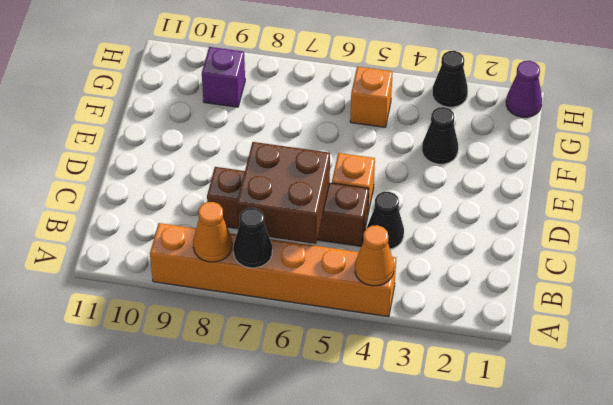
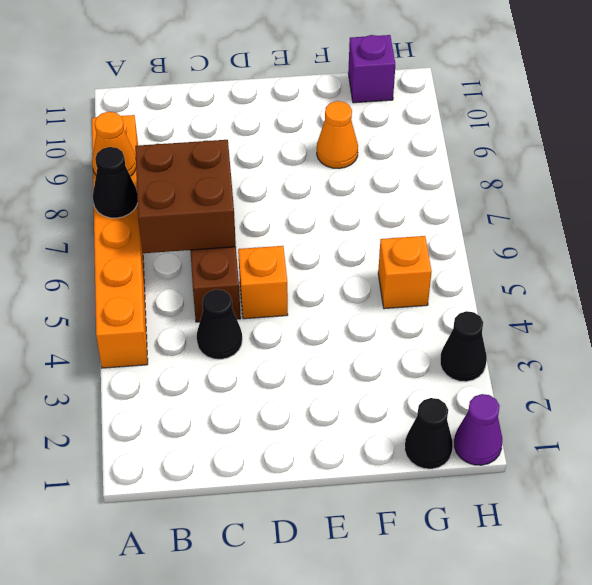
orange cone A4 level 2 -> orange cone F9 level 1
black cone F3 level 1 -> black cone G1 level 1
purple brick G9 level 1 -> purple brick G11 level 1

